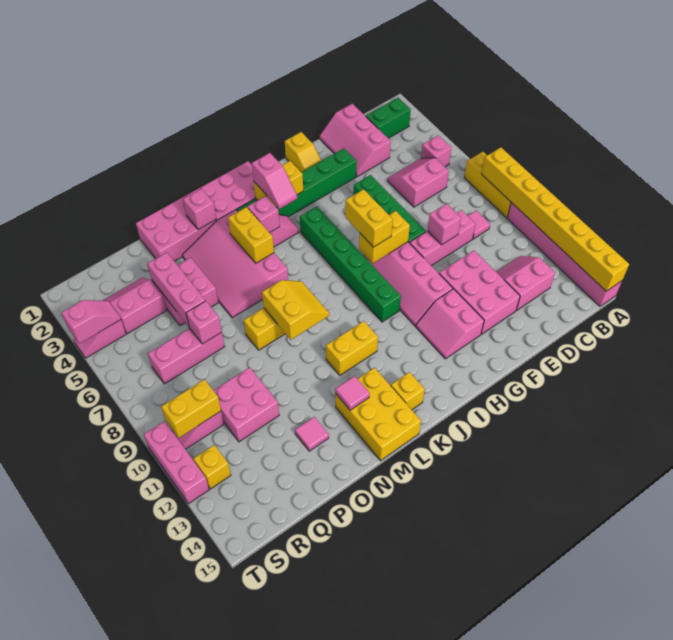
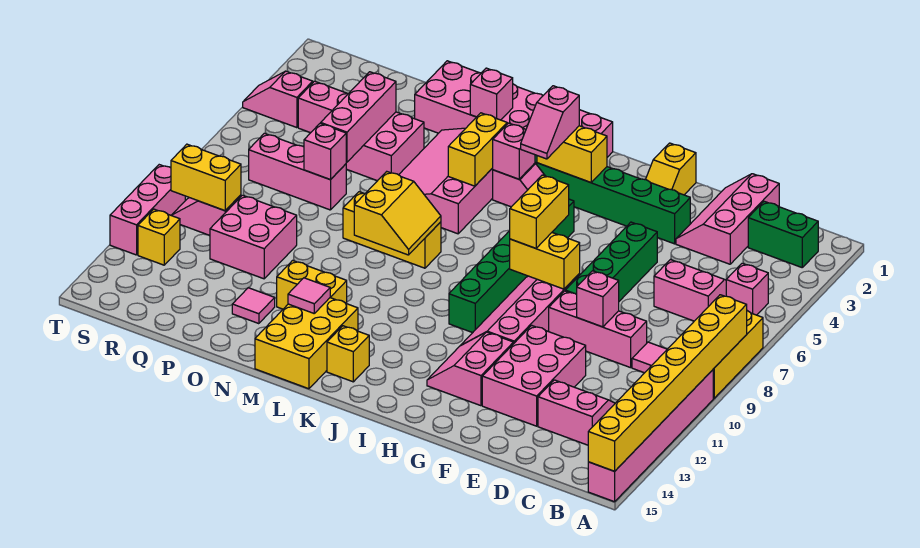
yellow brick K11:L11 level 1 -> yellow brick M12:N12 level 1
pink slope S4:T4 level 2 top T -> none

